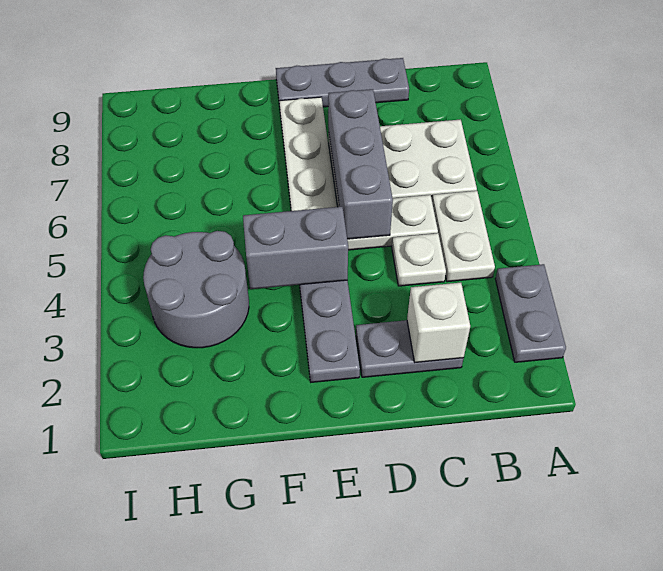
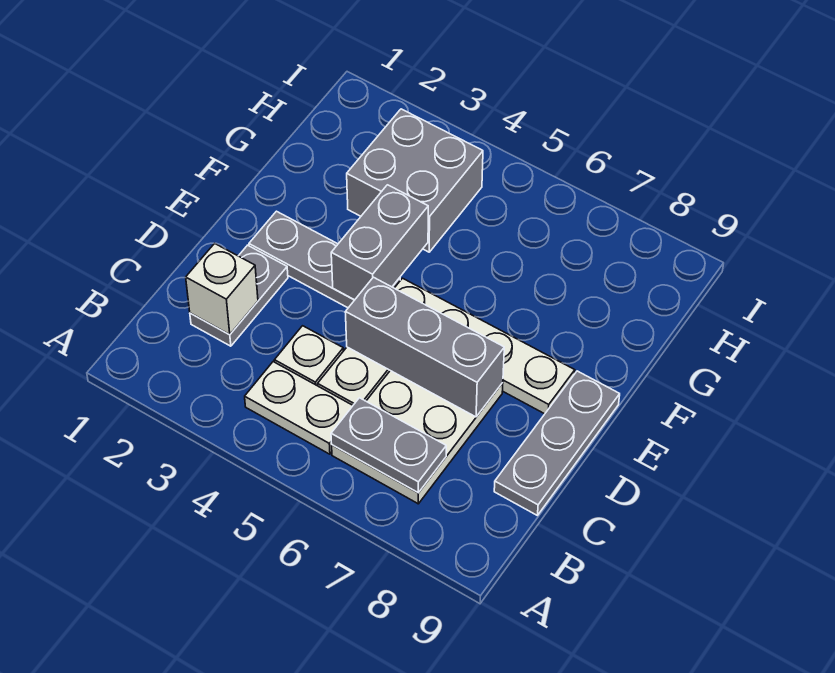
grey plate A2:A3 level 1 -> grey plate B6:B7 level 2
grey round brick G3:H4 level 1 -> grey brick G3:H4 level 1

